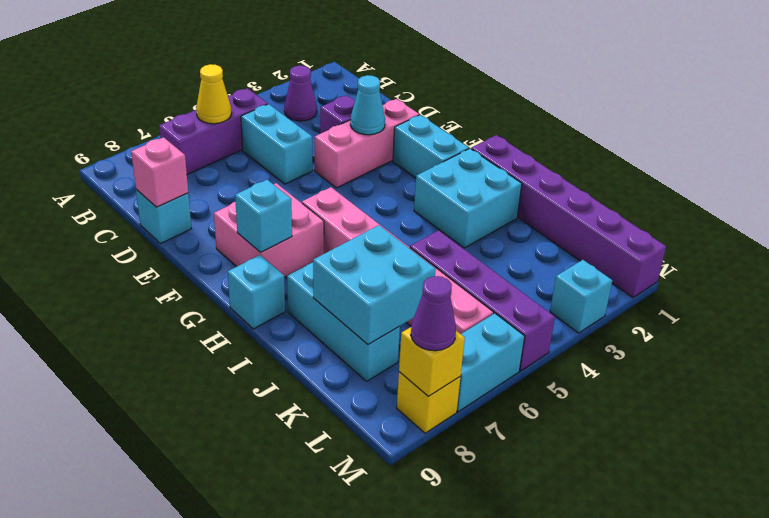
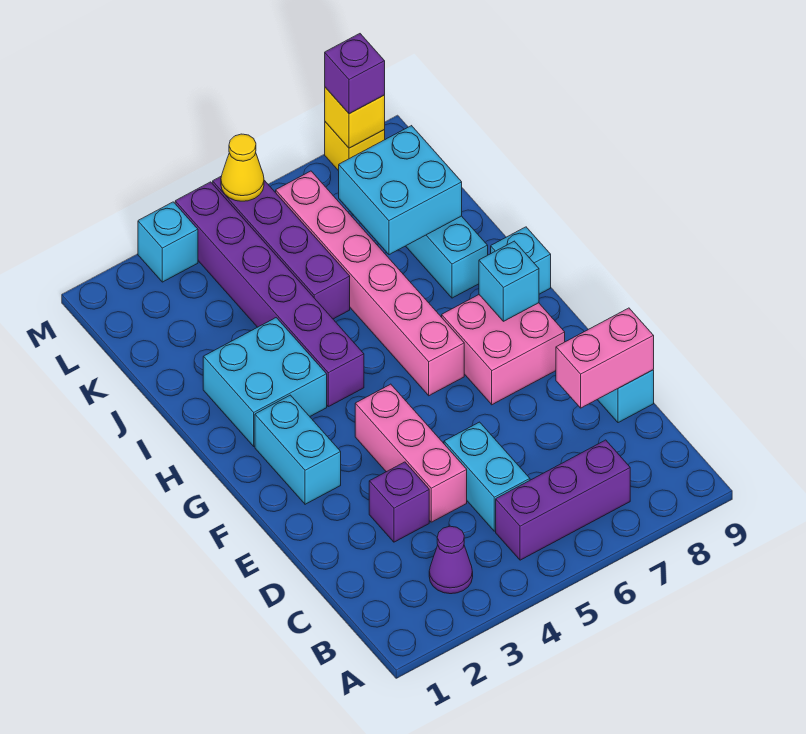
yellow cone B6 level 2 -> yellow cone M5 level 2
pink brick D9 level 2 -> pink brick D8:D9 level 2
pink brick E2:E4 level 1 -> pink brick D4:F4 level 1
cyan cone E3 level 2 -> none
purple brick H1:M1 level 1 -> purple brick H4:M4 level 1
cyan brick M6:M7 level 1 -> none
purple cone M8 level 3 -> purple brick M8 level 3

